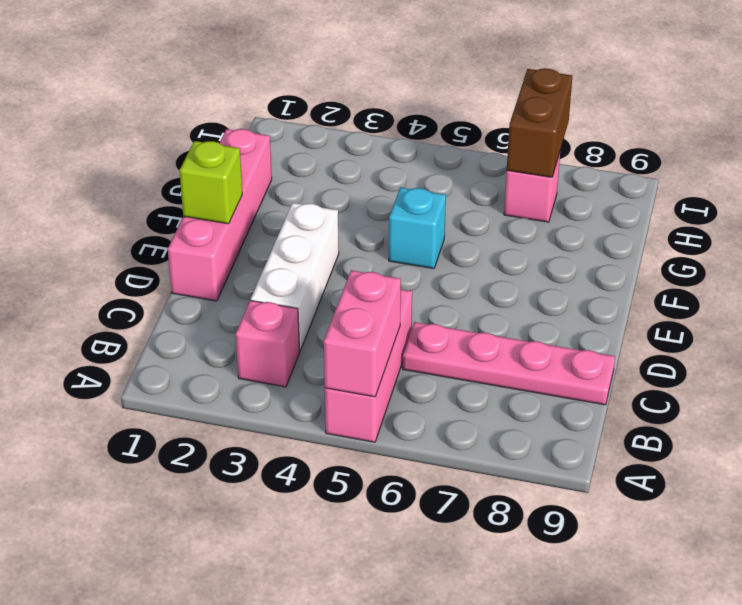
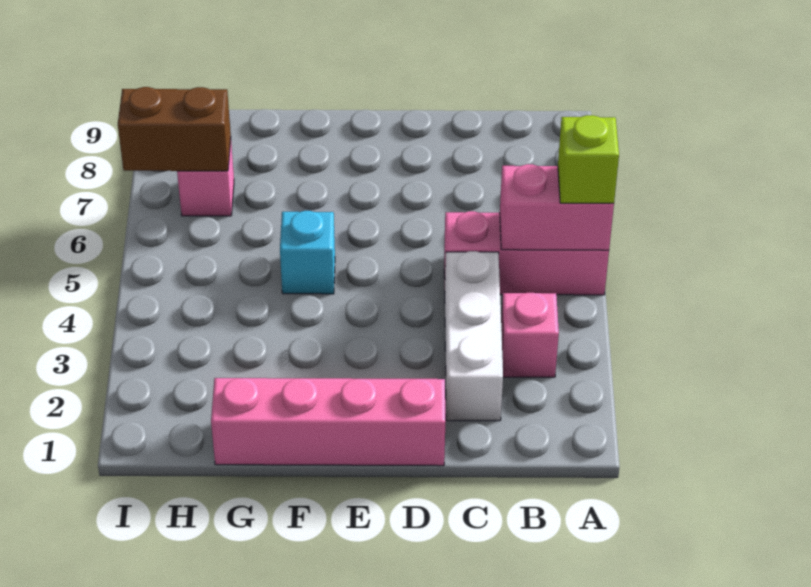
white brick C3:E3 level 1 -> white brick C2:C4 level 1
pink plate C6:C9 level 1 -> none
lime brick E1 level 2 -> lime brick A5 level 3

